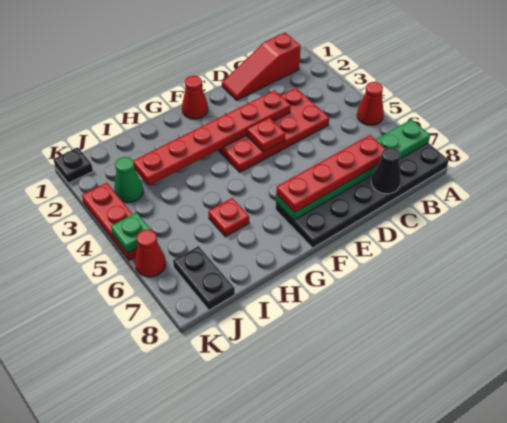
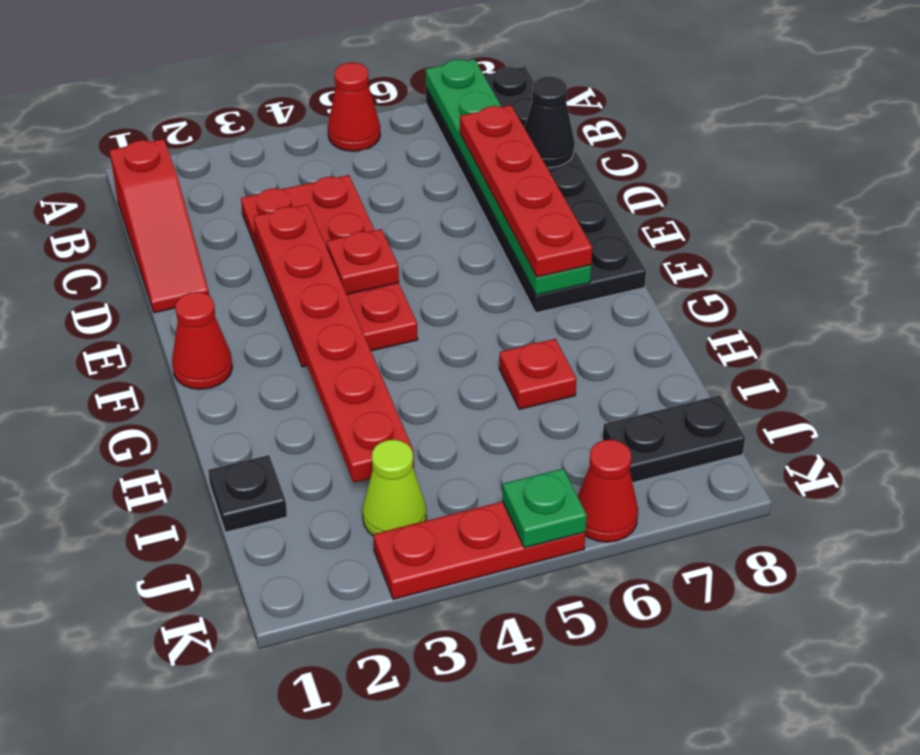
green cone J3 level 1 -> lime cone J3 level 1
black plate K1 level 1 -> black plate I1 level 1

